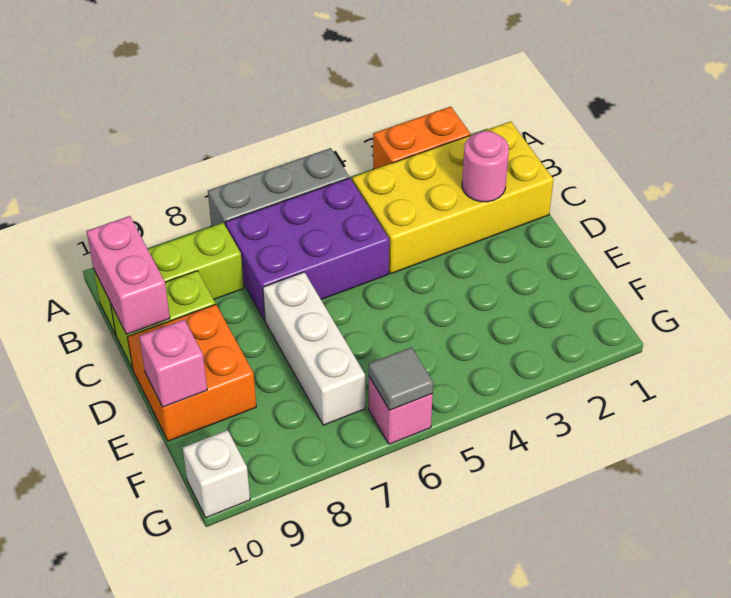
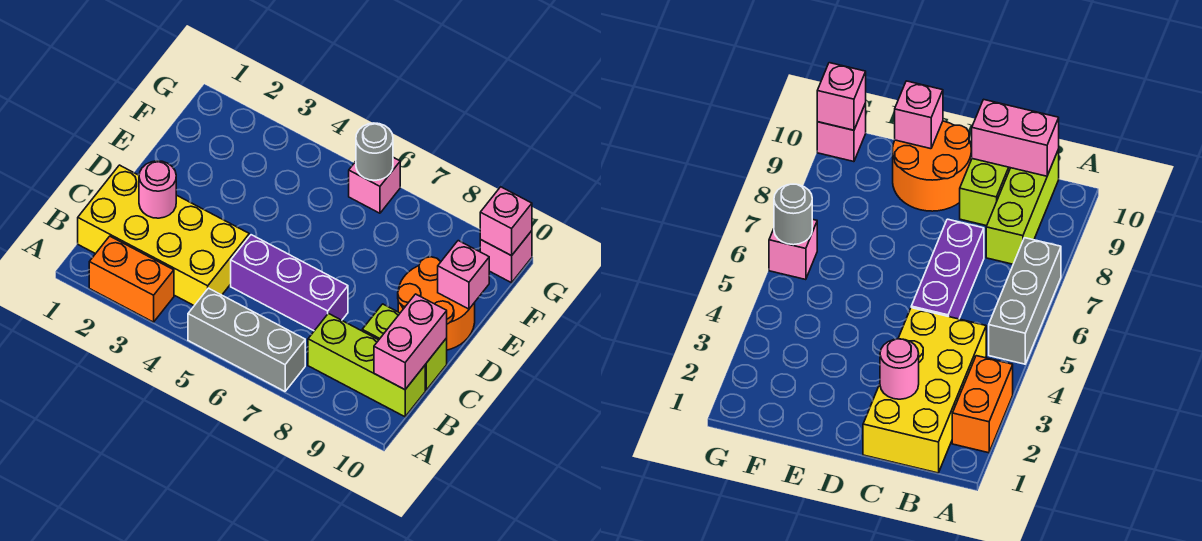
purple brick B5:C7 level 1 -> purple brick C5:C7 level 1
white brick D7:F7 level 1 -> none
orange brick D9:E10 level 1 -> orange round brick D9:E10 level 1
grey tile G6 level 2 -> grey round brick G6 level 2
white brick G10 level 1 -> pink brick G10 level 1
none -> pink brick G10 level 2

